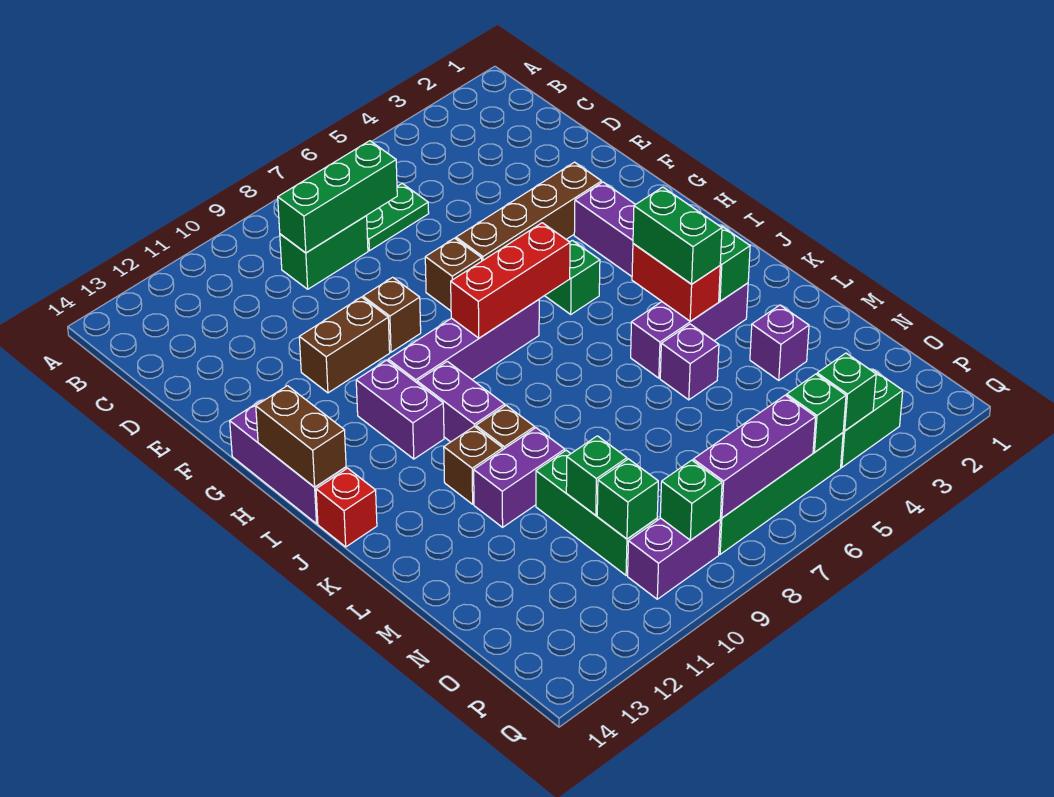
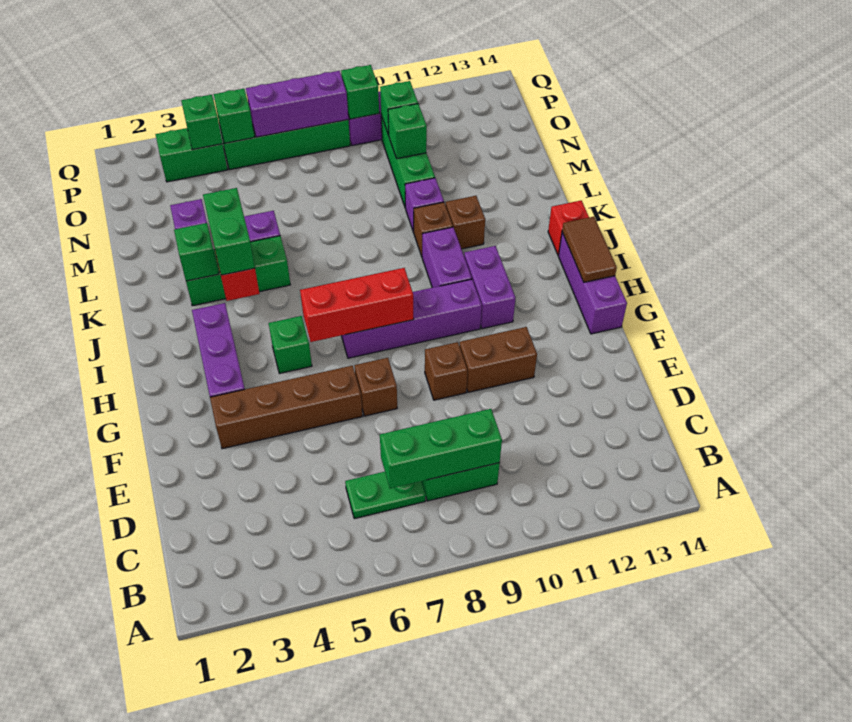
brown brick H14:I14 level 2 -> brown tile H14:I14 level 2
purple brick K3:K5 level 1 -> green brick K3:K5 level 1
purple brick L10:L11 level 1 -> purple brick L10 level 1

